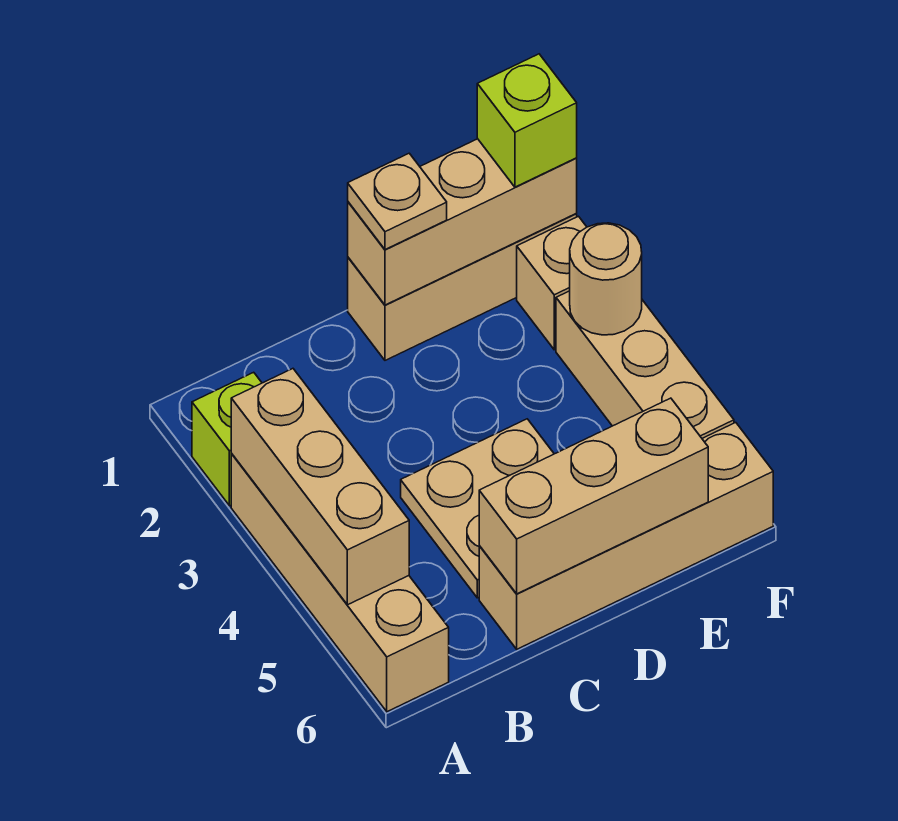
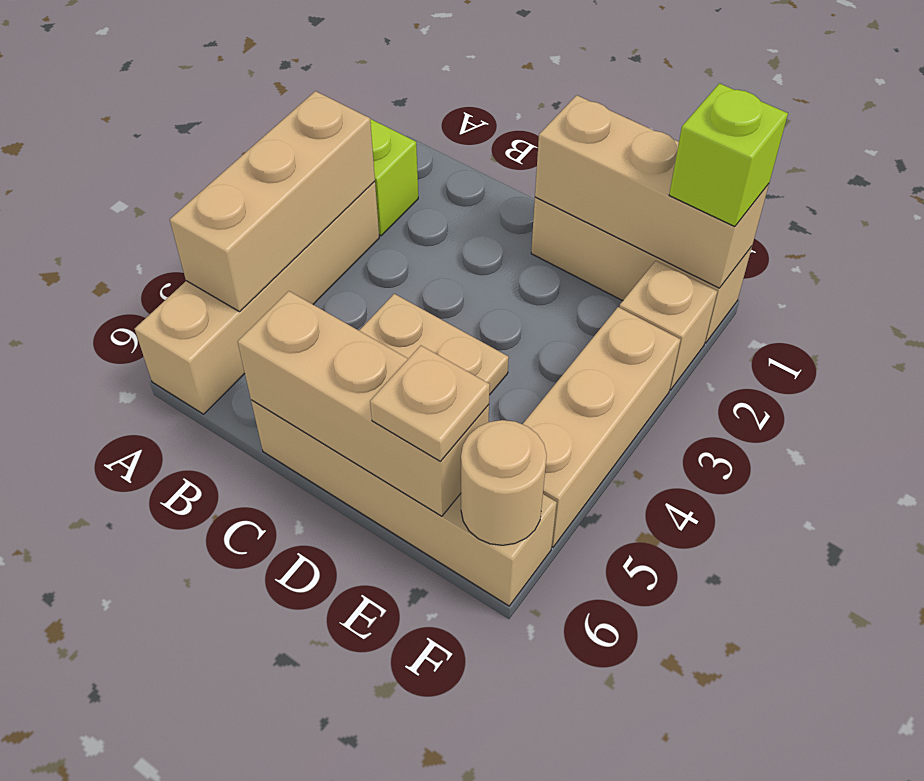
tan plate D1 level 3 -> tan plate E6 level 3
tan round brick F3 level 2 -> tan round brick F6 level 2

